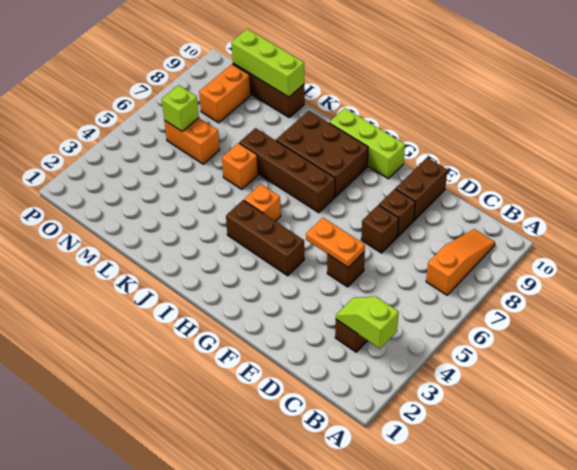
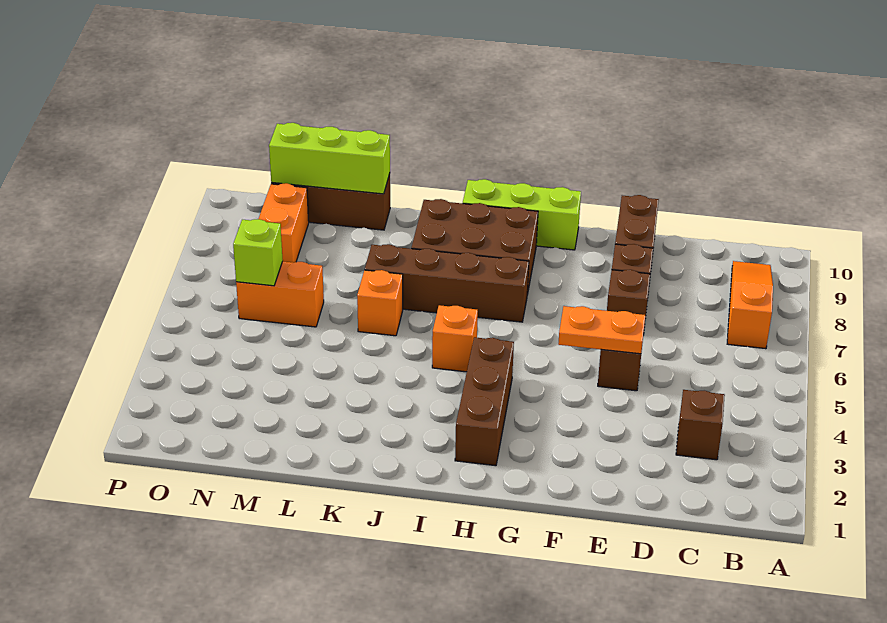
lime slope B3:C3 level 2 top B -> none
brown brick G4:I4 level 1 -> brown brick H2:H4 level 1

